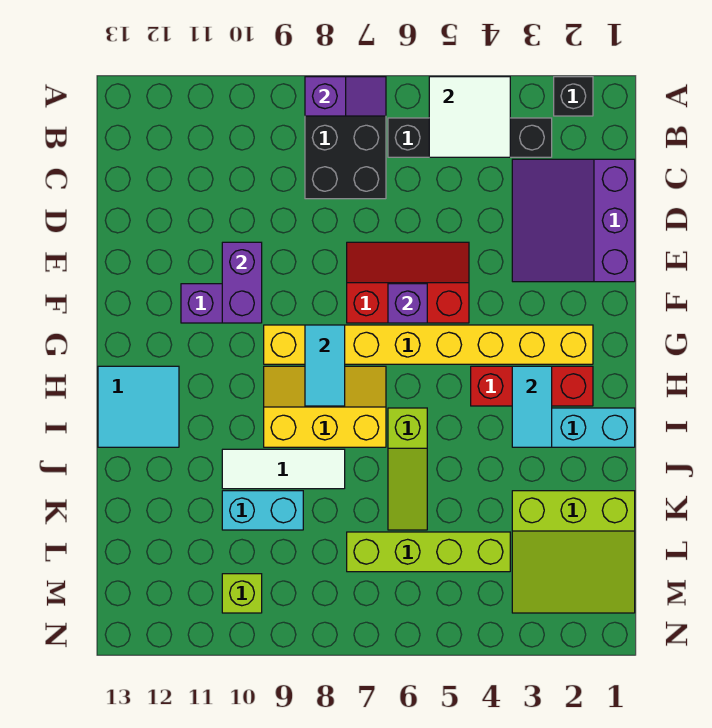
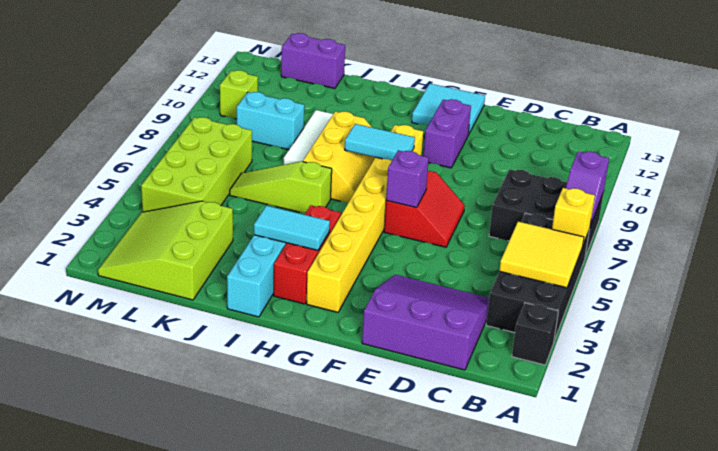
white tile A4:B5 level 2 -> yellow tile A4:B5 level 2
none -> yellow brick A6 level 2
black brick B3:B6 level 1 -> black brick A3:B6 level 1
red slope E5:F7 level 1 top F -> red slope E6:F7 level 1 top F
purple brick E10:F10 level 2 -> purple brick K13:L13 level 1
cyan tile H12:I13 level 1 -> cyan tile F12:G13 level 1
cyan brick K9:K10 level 1 -> cyan brick K9:L9 level 1
lime brick L4:L7 level 1 -> lime brick L4:M7 level 1

